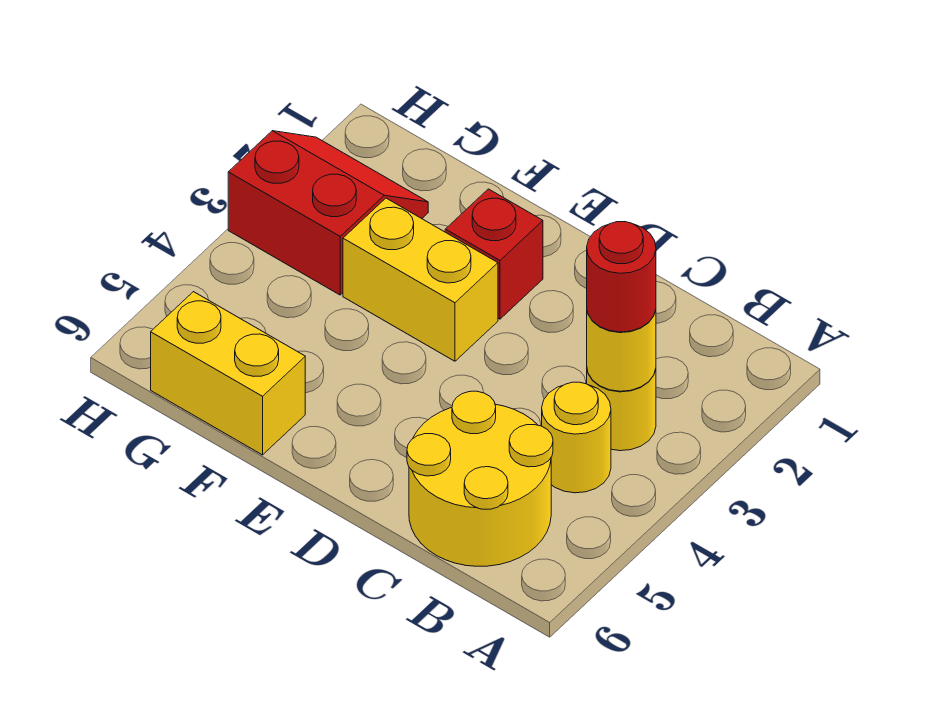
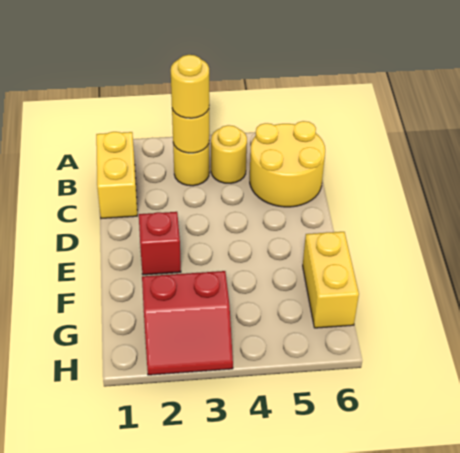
red round brick B3 level 3 -> yellow round brick B3 level 3
yellow brick E3:F3 level 1 -> yellow brick B1:C1 level 1
red slope G2:H3 level 1 top 3 -> red slope G2:H3 level 1 top G

